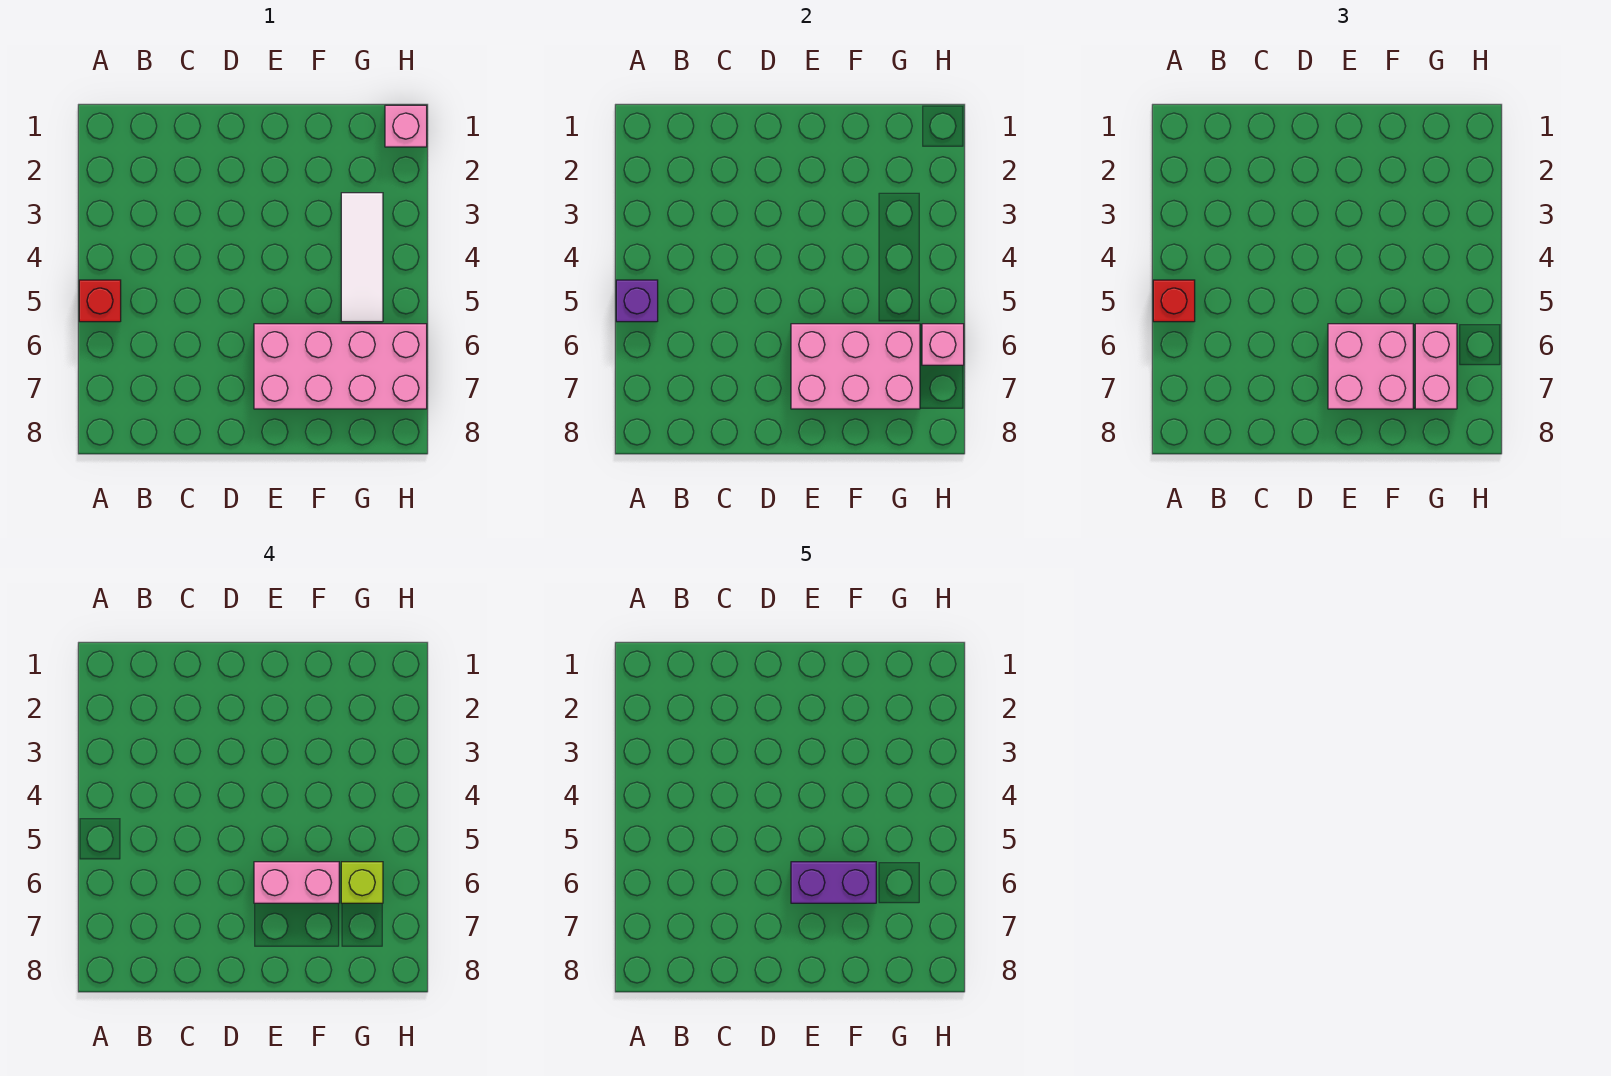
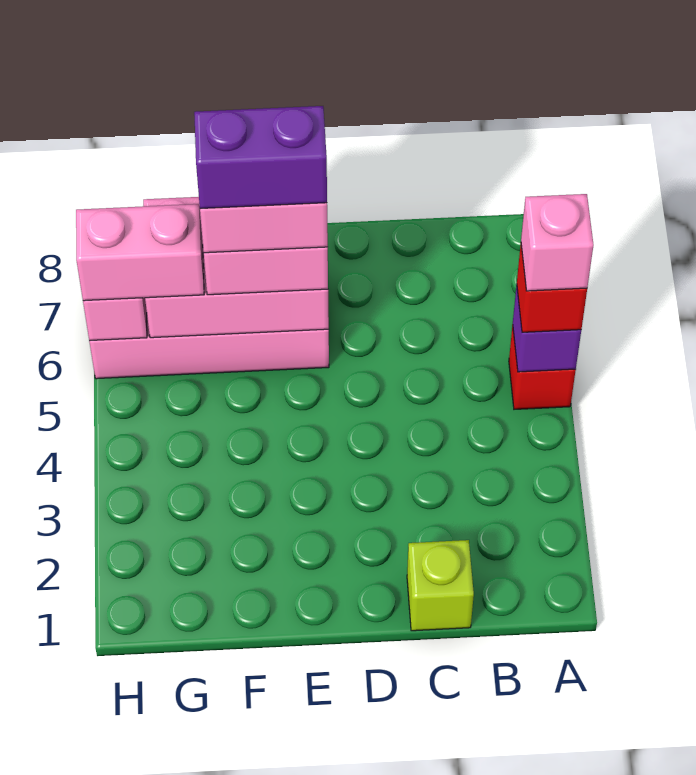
white tile G3:G5 level 1 -> none
pink brick G6:G7 level 3 -> pink brick G6:H6 level 3
lime brick G6 level 4 -> lime brick C1 level 1
pink brick H1 level 1 -> pink brick A5 level 4

